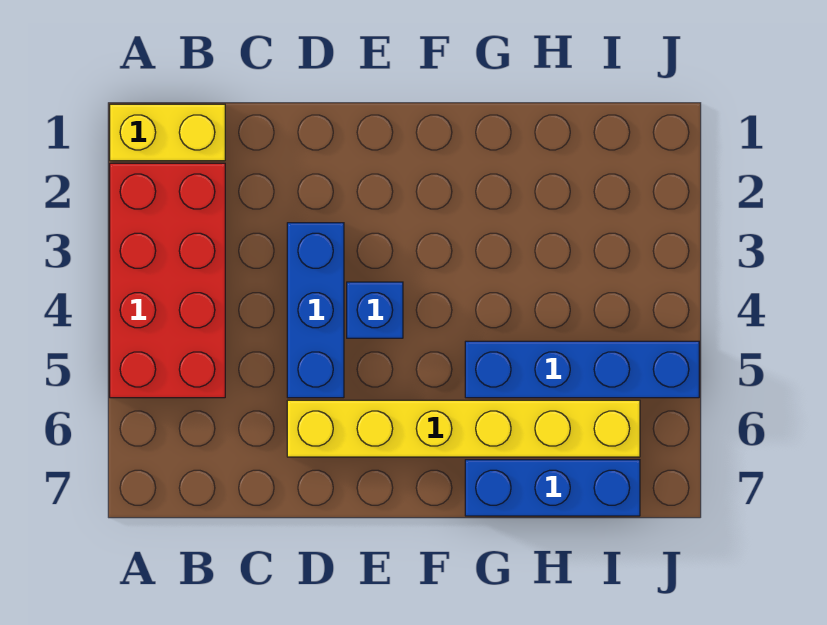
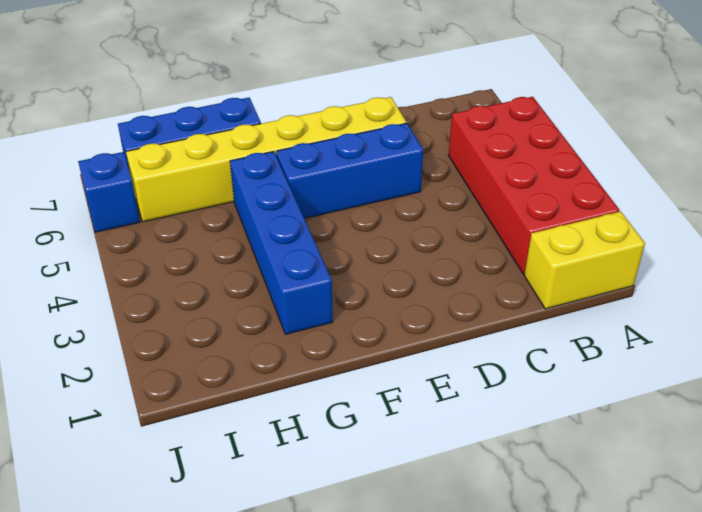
blue brick D3:D5 level 1 -> blue brick D5:F5 level 1
blue brick E4 level 1 -> blue brick J6 level 1
blue brick G5:J5 level 1 -> blue brick G2:G5 level 1

